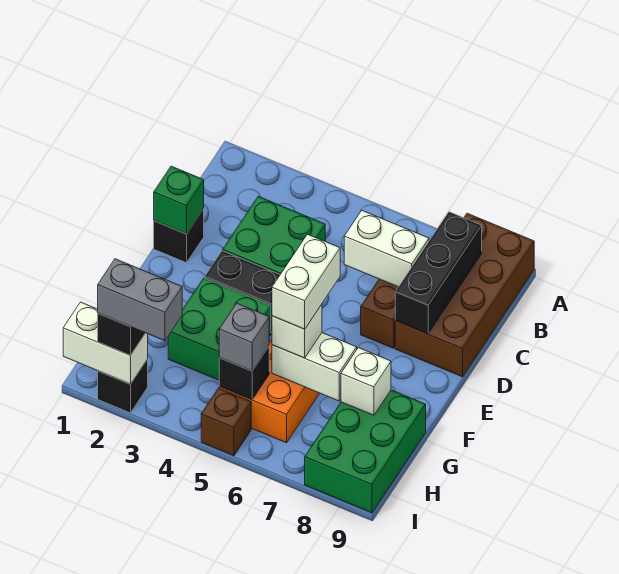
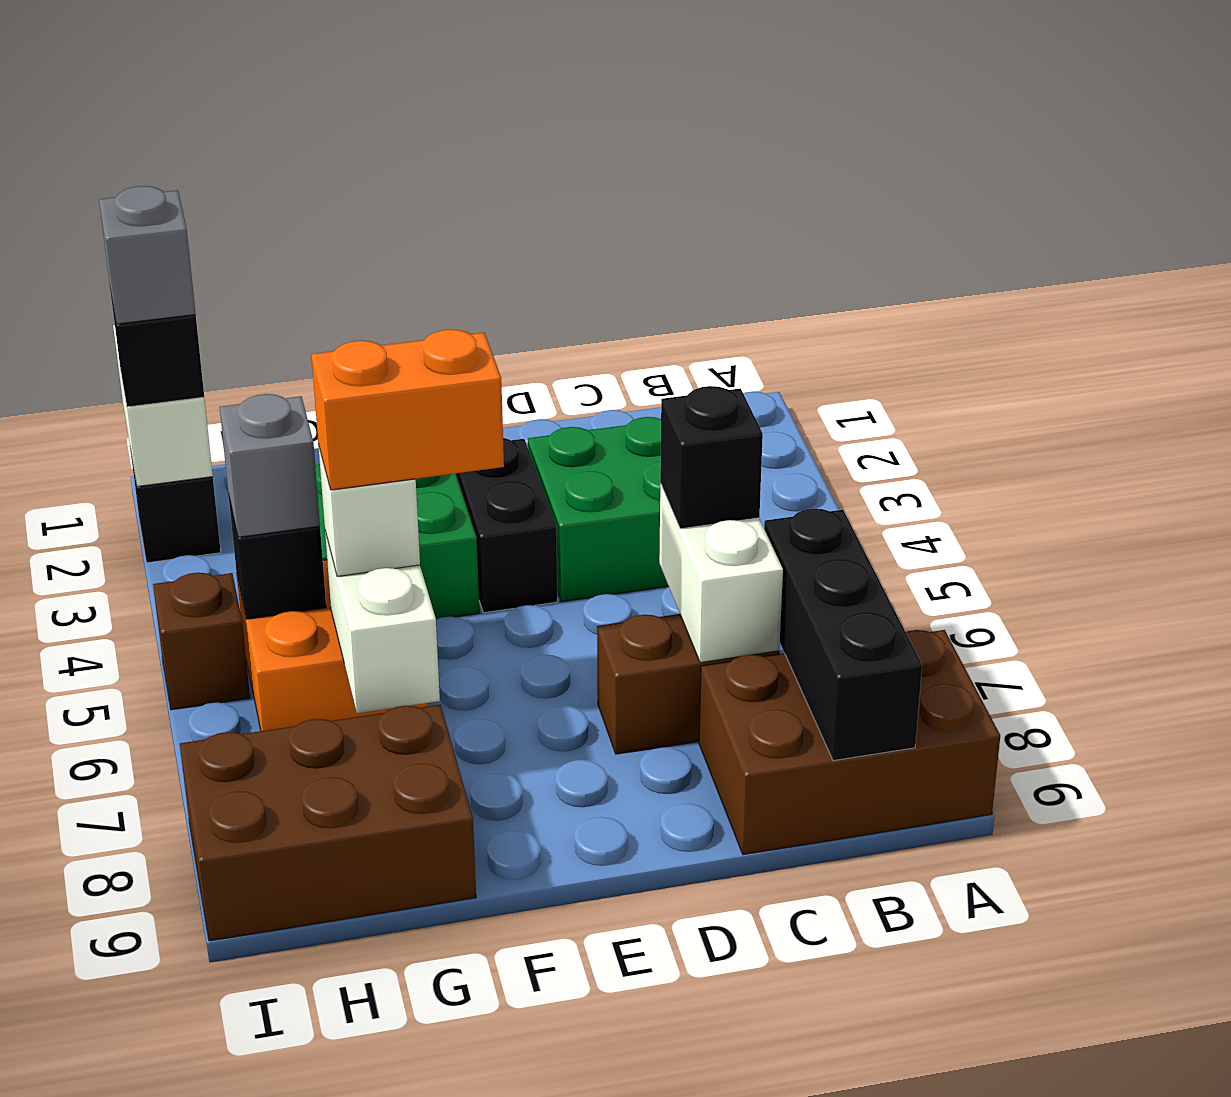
brown brick A8:D9 level 1 -> brown brick A8:C9 level 1
black brick B8:D8 level 2 -> black brick B7:B9 level 2
black brick D1 level 1 -> black brick C6 level 3
green brick D1 level 2 -> none
white brick F6:G6 level 4 -> orange brick F6:G6 level 4
green brick G8:I9 level 1 -> brown brick G8:I9 level 1
white brick G8 level 2 -> none
grey brick I2:I3 level 4 -> grey brick I2 level 4

